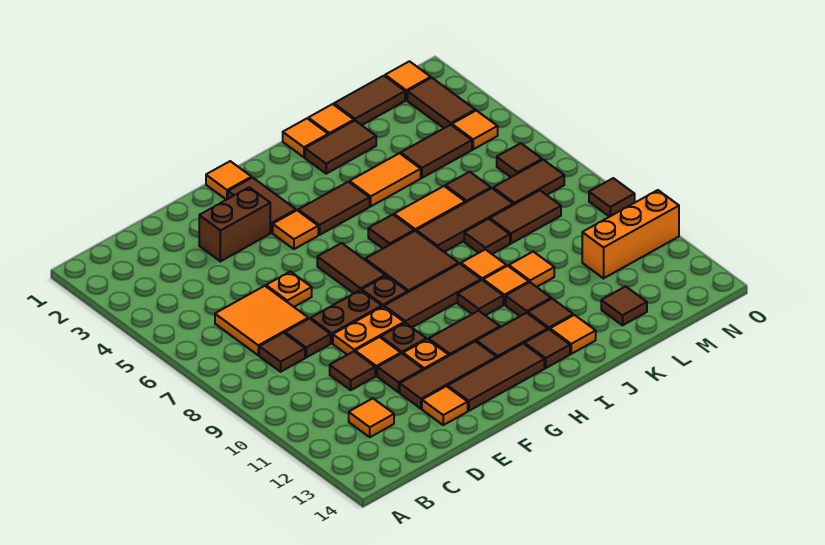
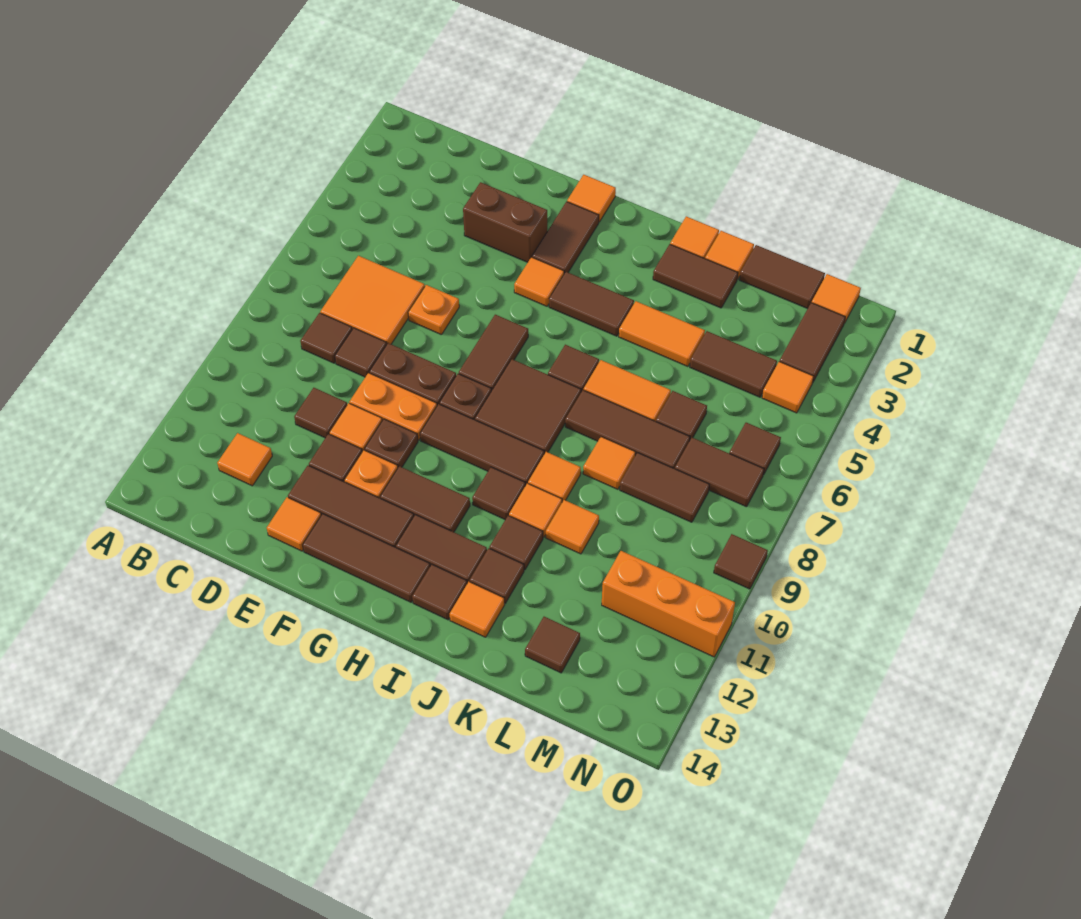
brown tile K8 level 1 -> orange tile K8 level 1

